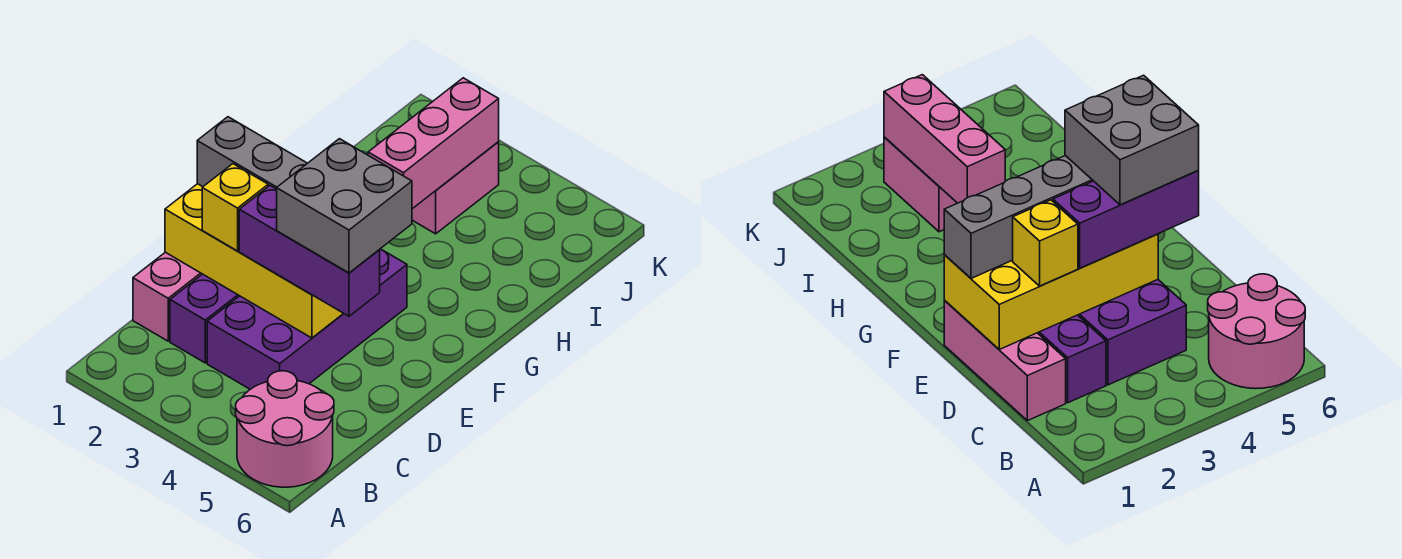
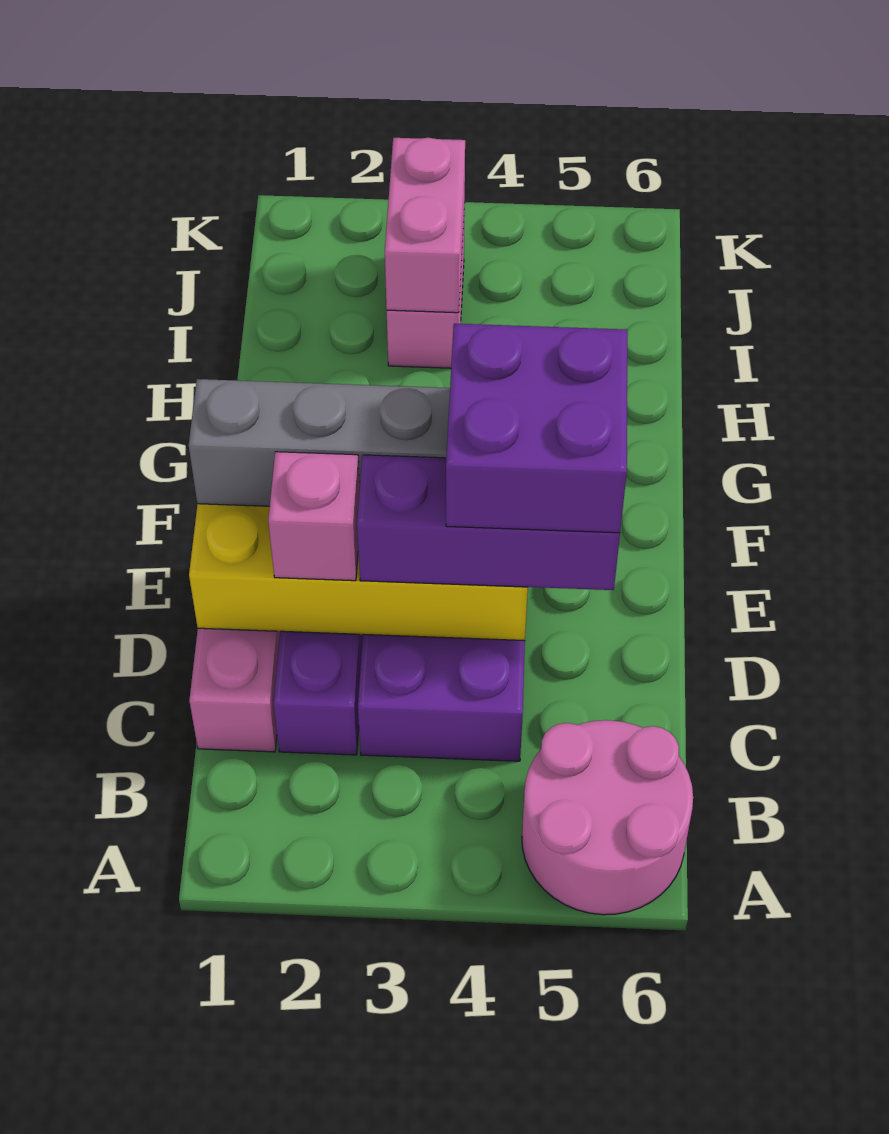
yellow brick D2 level 3 -> pink brick D2 level 3
grey brick D4:E5 level 4 -> purple brick D4:E5 level 4
pink brick H3:J3 level 2 -> pink brick I3:J3 level 2

